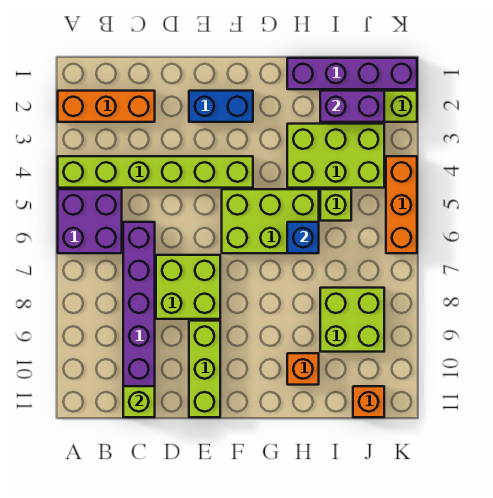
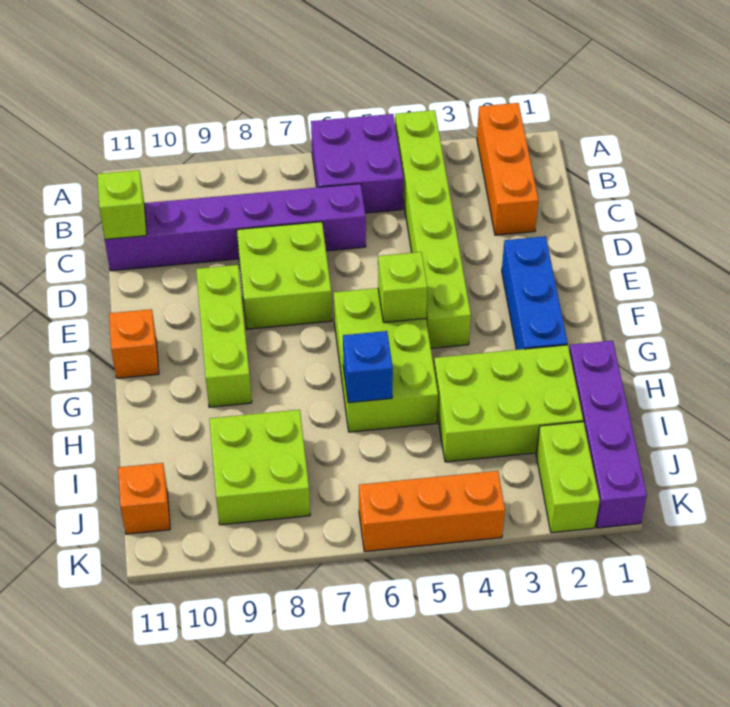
blue brick E2:F2 level 1 -> blue brick E2:G2 level 1
lime brick E9:E11 level 1 -> lime brick E9:G9 level 1
lime brick H3:J4 level 1 -> lime brick H2:I4 level 1
orange brick H10 level 1 -> orange brick F11 level 1
purple brick I2:J2 level 2 -> none
lime brick I5 level 1 -> lime brick F5 level 2

